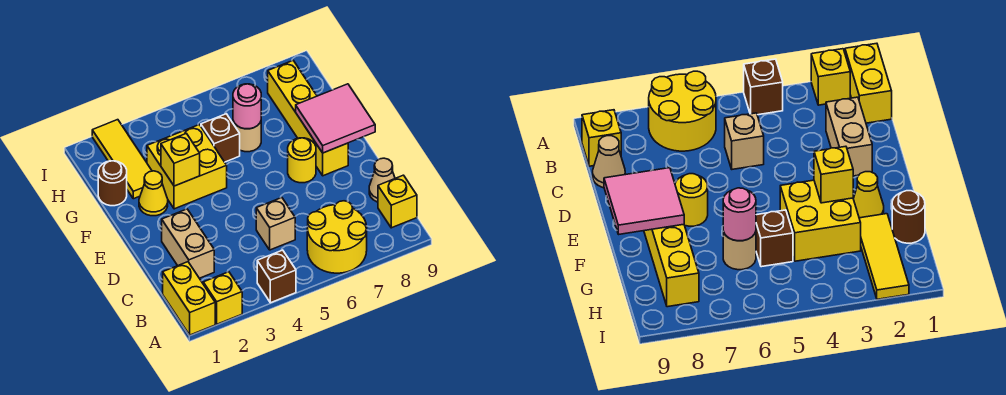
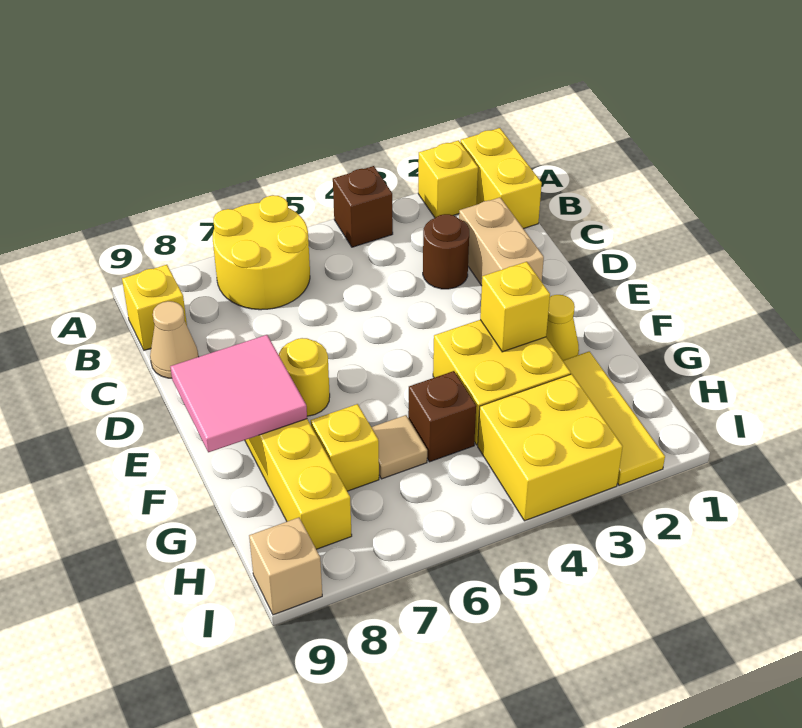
tan brick C5 level 1 -> tan brick I9 level 1
brown round brick G1 level 1 -> brown round brick C3 level 1
tan round brick G6 level 1 -> tan tile G6 level 1
pink round brick G6 level 2 -> none
none -> yellow brick G7 level 1
none -> yellow brick H3:I4 level 1

